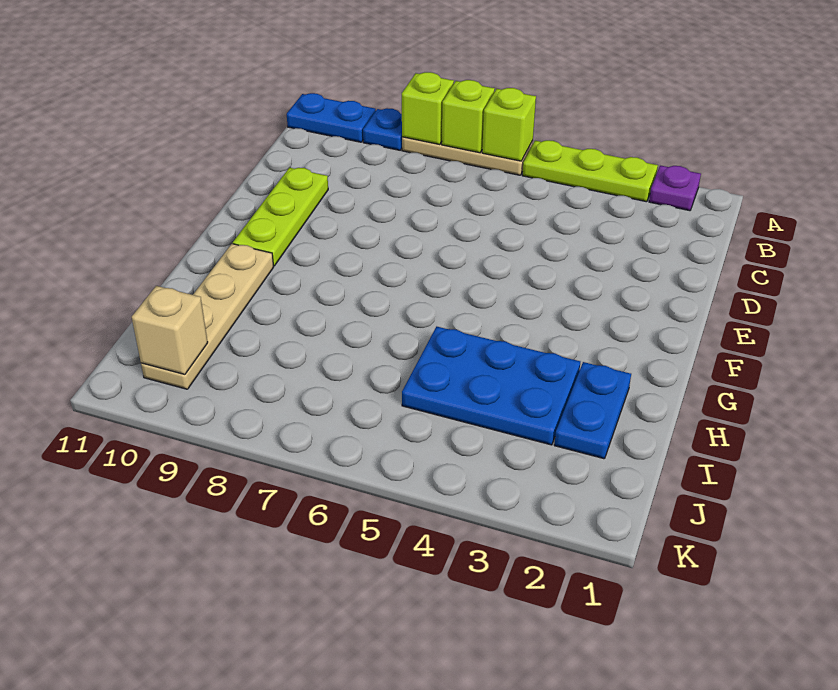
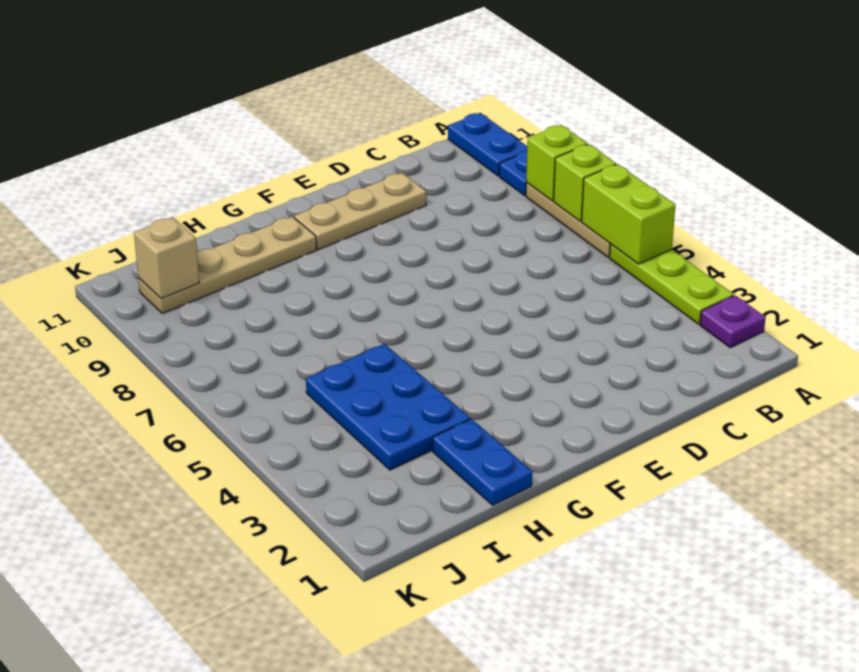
lime brick A6 level 2 -> lime brick A5:A6 level 2
lime plate D10:F10 level 1 -> tan plate D10:F10 level 1
blue plate H2:I2 level 1 -> blue plate H1:H2 level 1

